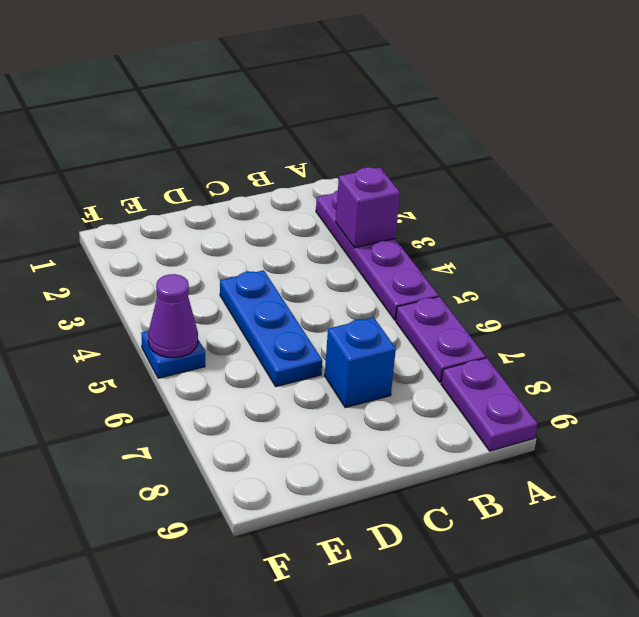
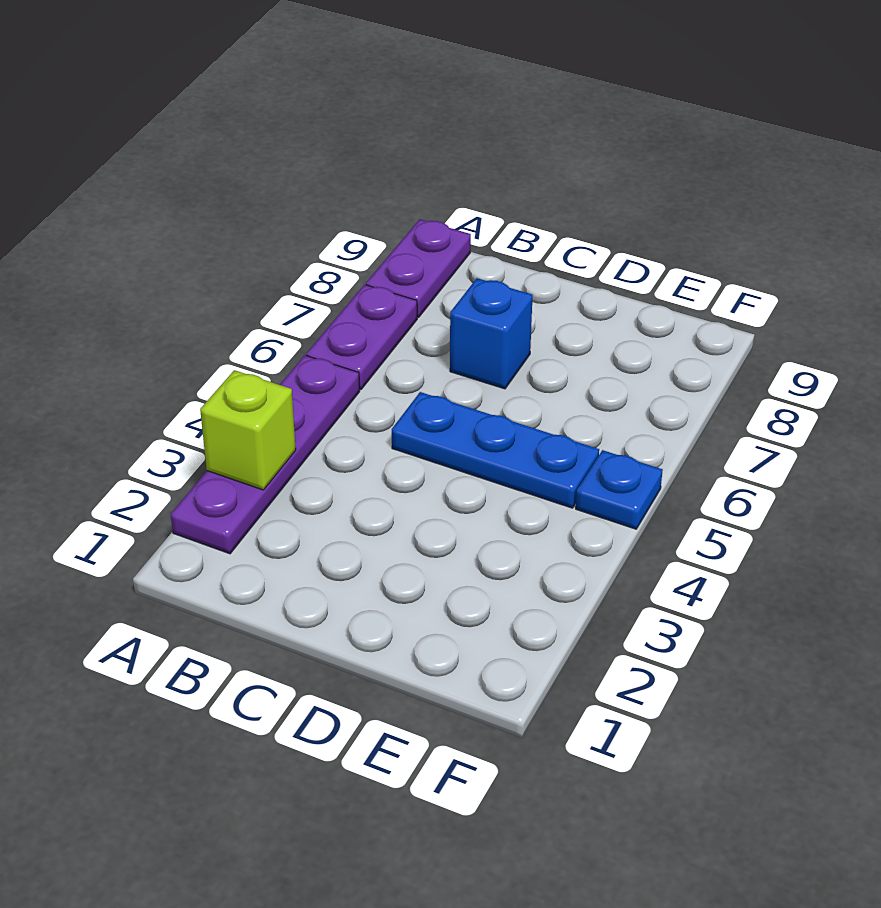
purple brick A3 level 2 -> lime brick A3 level 2
blue plate D4:D6 level 1 -> blue plate C5:E5 level 1
purple cone F5 level 2 -> none

